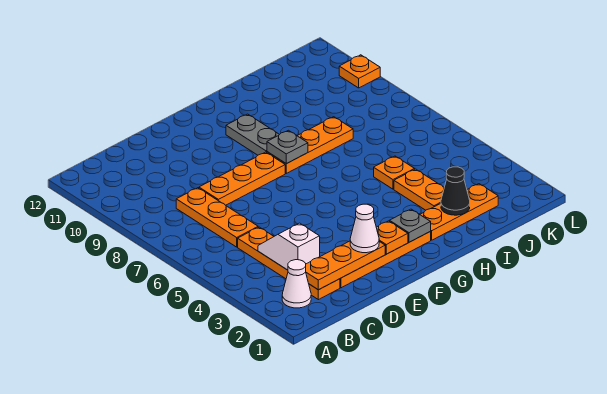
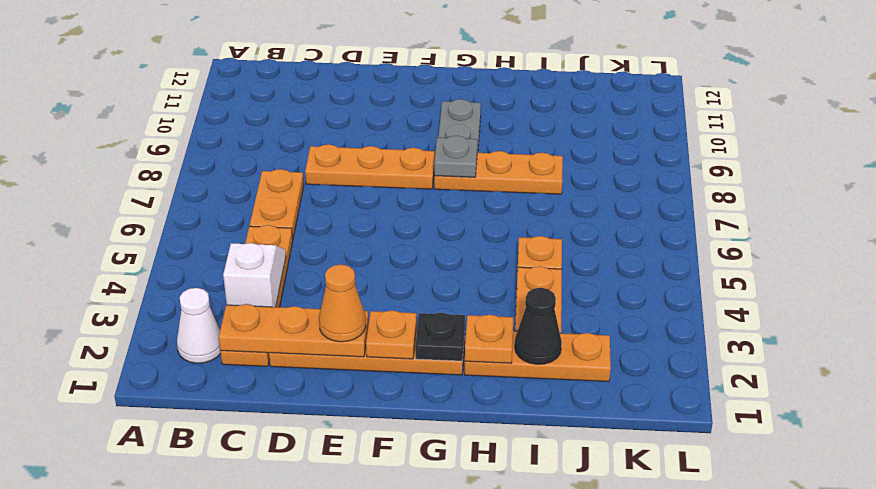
orange plate C6:C8 level 1 -> orange plate C6:C7 level 1
white cone E2 level 3 -> orange cone E2 level 3
grey plate G2 level 2 -> black plate G2 level 2
orange plate L10 level 1 -> orange plate H2 level 2

